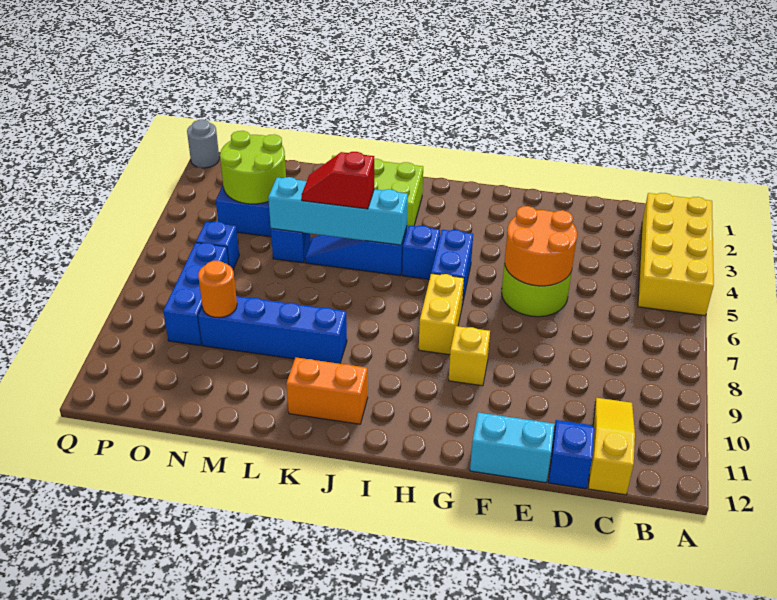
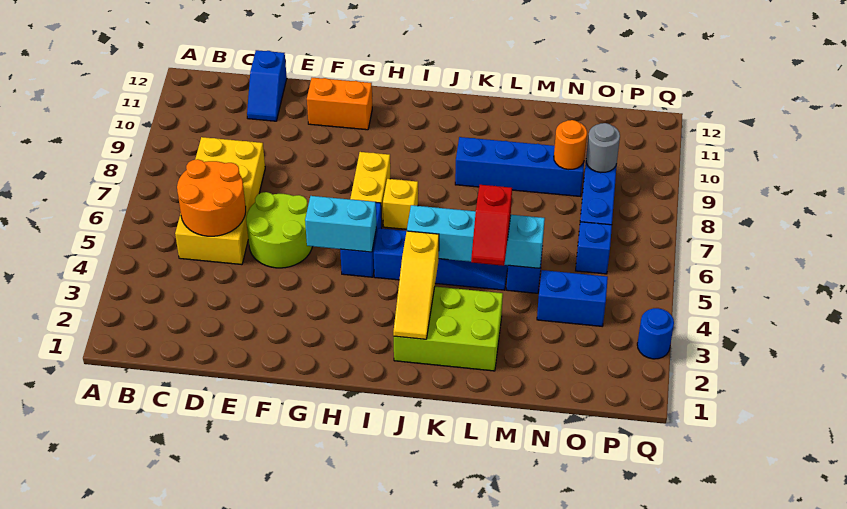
yellow brick A2:B5 level 1 -> yellow brick C5:D8 level 1
yellow slope C10:C12 level 1 top 12 -> yellow slope J2:J4 level 2 top 4
orange round brick E5:F6 level 2 -> orange round brick C5:D6 level 2
cyan brick E12:F12 level 1 -> cyan brick G5:H5 level 2
yellow brick G9 level 1 -> yellow brick I7 level 1
orange brick J11:K11 level 1 -> orange brick F11:G11 level 1
red slope K5:L5 level 3 top K -> red slope L4:L5 level 3 top 5
lime round brick N3:O4 level 2 -> none
grey round brick Q1 level 1 -> grey round brick O9 level 2
none -> blue round brick Q3 level 1

